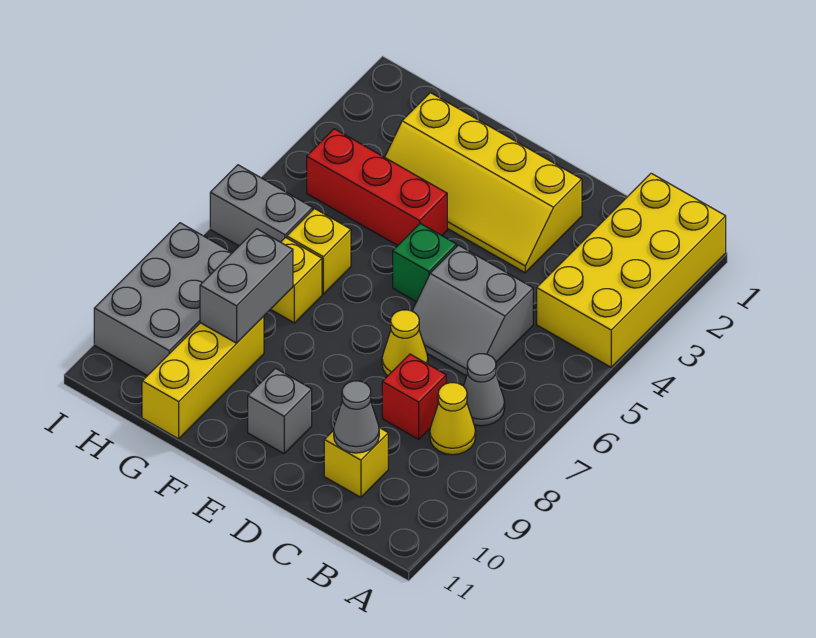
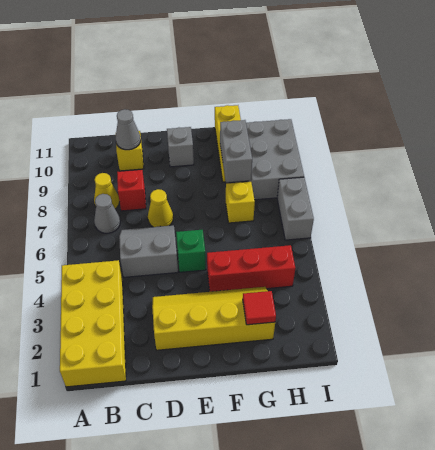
none -> red tile G2 level 2
yellow brick G6 level 1 -> none
grey brick H6:I6 level 1 -> grey brick I6:I7 level 1

